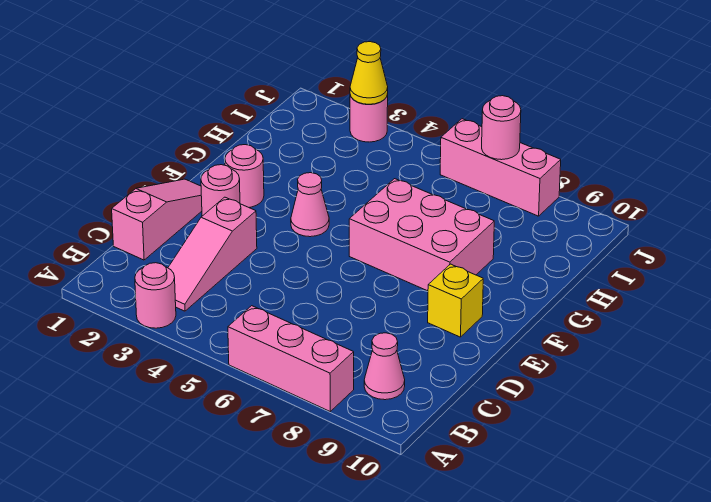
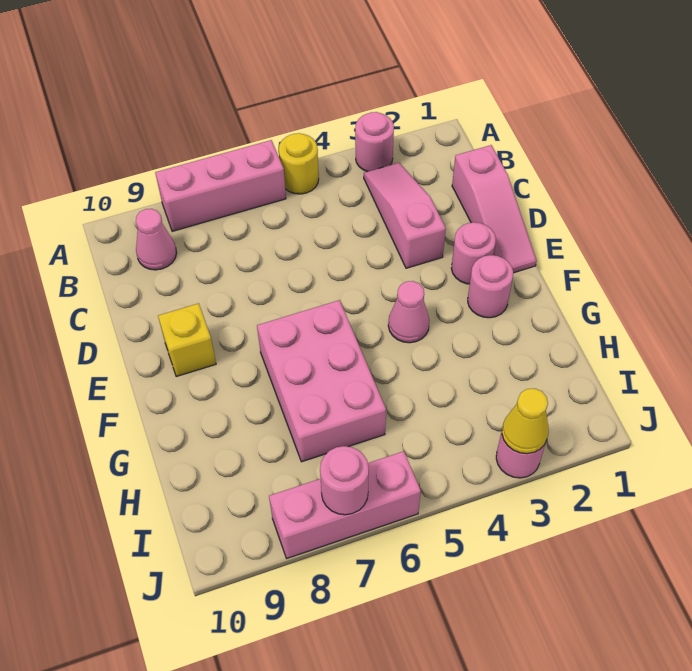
none -> yellow round brick A5 level 1
pink brick F6:G8 level 1 -> pink brick F6:H7 level 1

